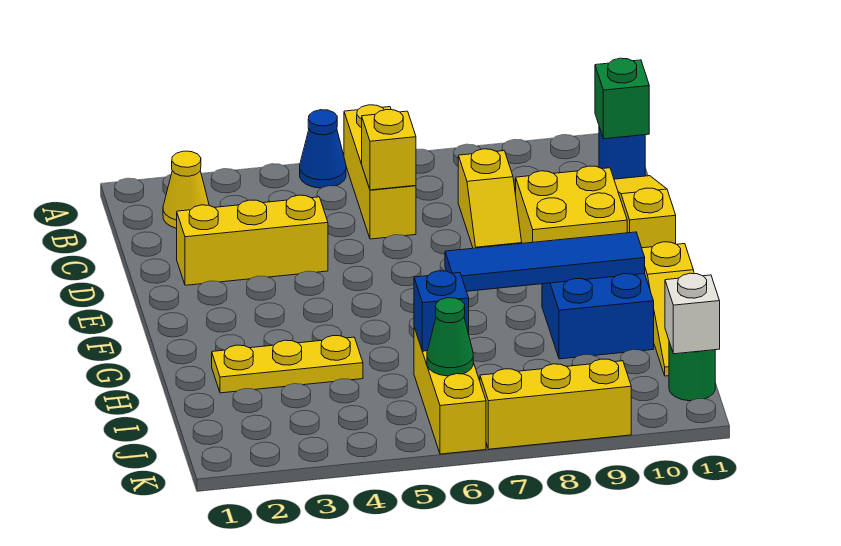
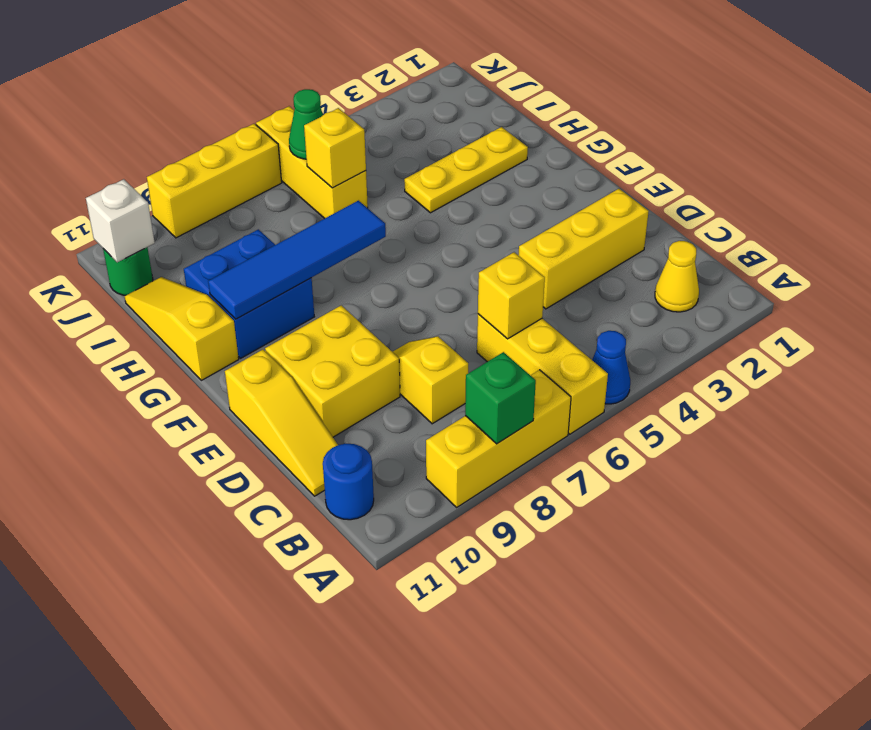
none -> yellow brick A7:A9 level 1
green brick B11 level 2 -> green brick A8 level 2
blue brick I6 level 2 -> yellow brick I6 level 2

